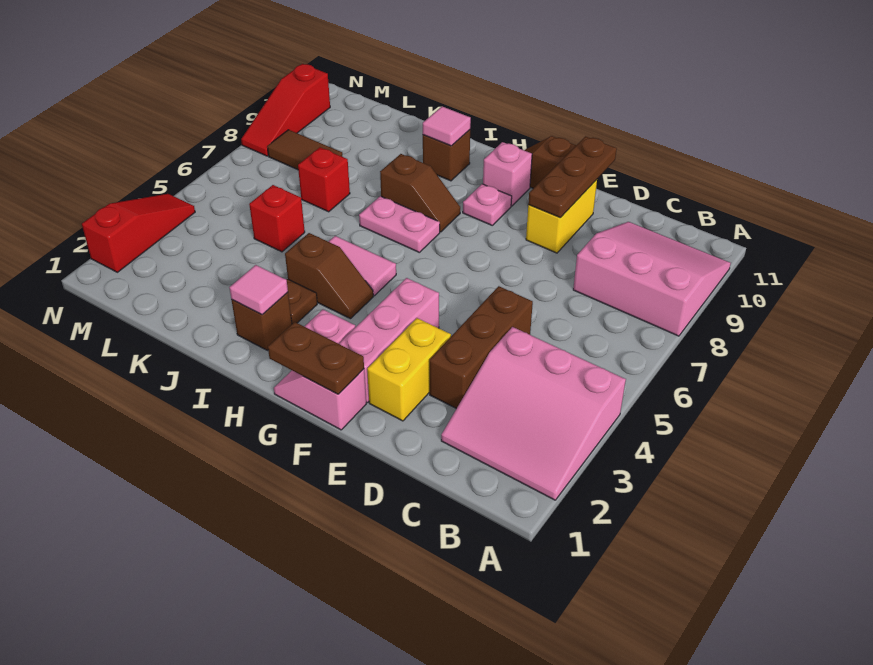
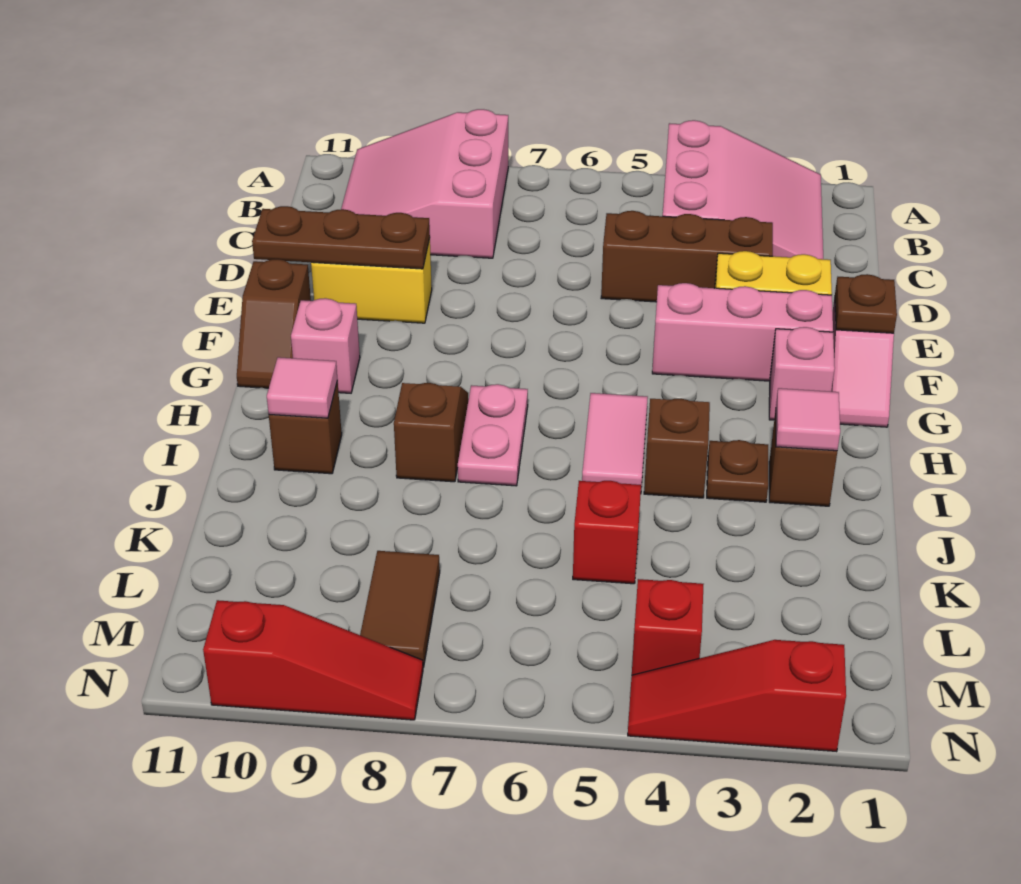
brown plate F1:G1 level 2 -> brown plate F1 level 2
pink plate G9 level 1 -> none
red brick K7 level 1 -> red brick M4 level 1

